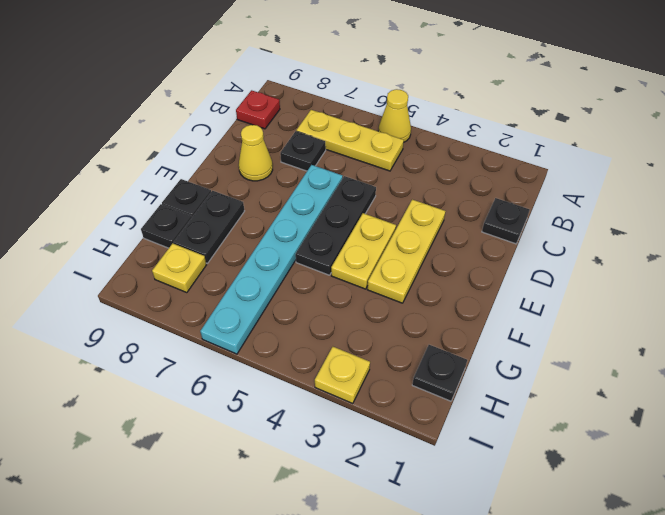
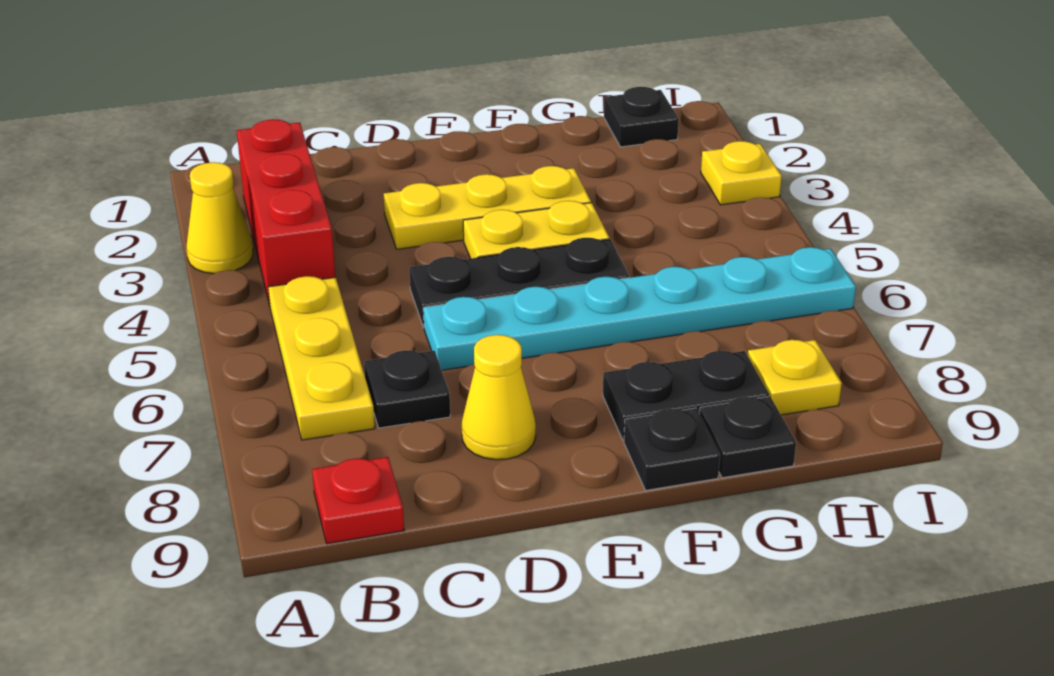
yellow cone A5 level 1 -> yellow cone A3 level 1
none -> red brick B2:B4 level 1
black plate C1 level 1 -> none

